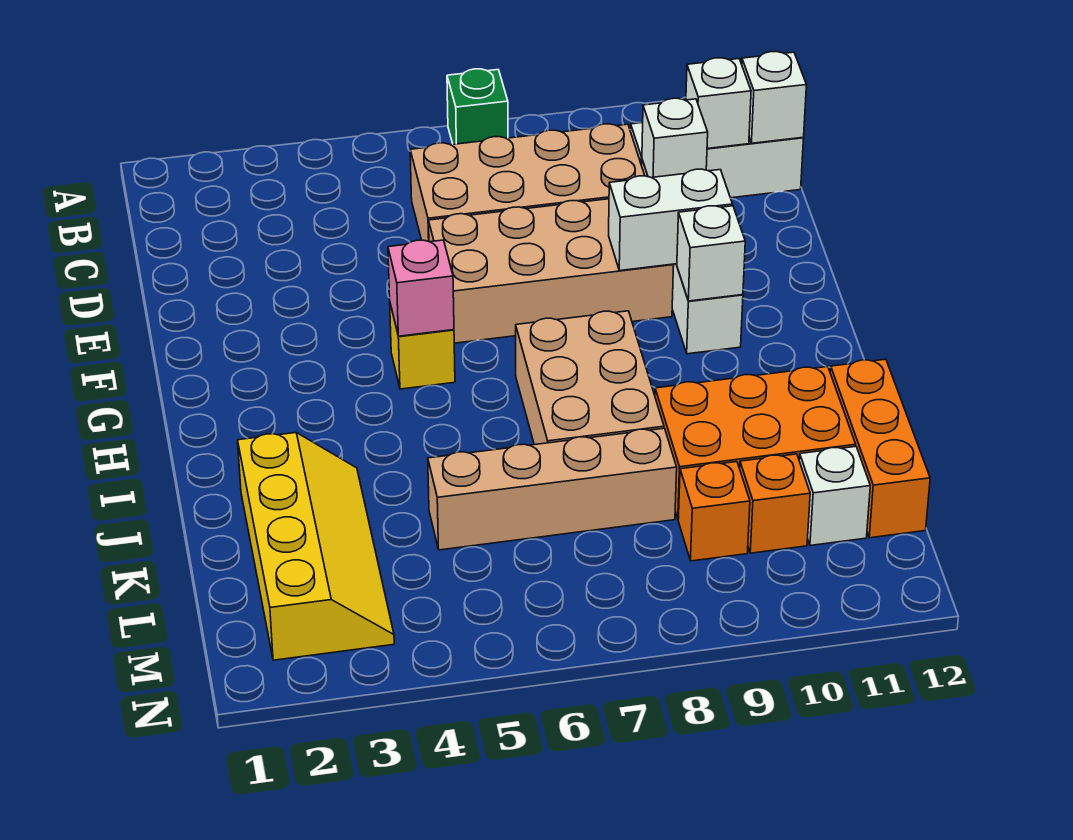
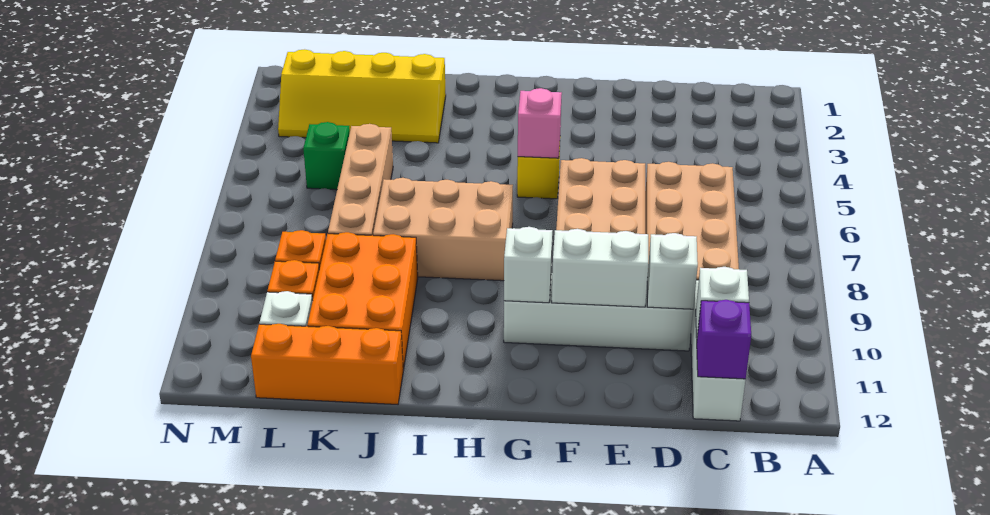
green brick A7 level 1 -> green brick L5 level 1
white brick C12 level 2 -> purple brick C12 level 2
white brick F9:F10 level 2 -> white brick E10:F10 level 2

